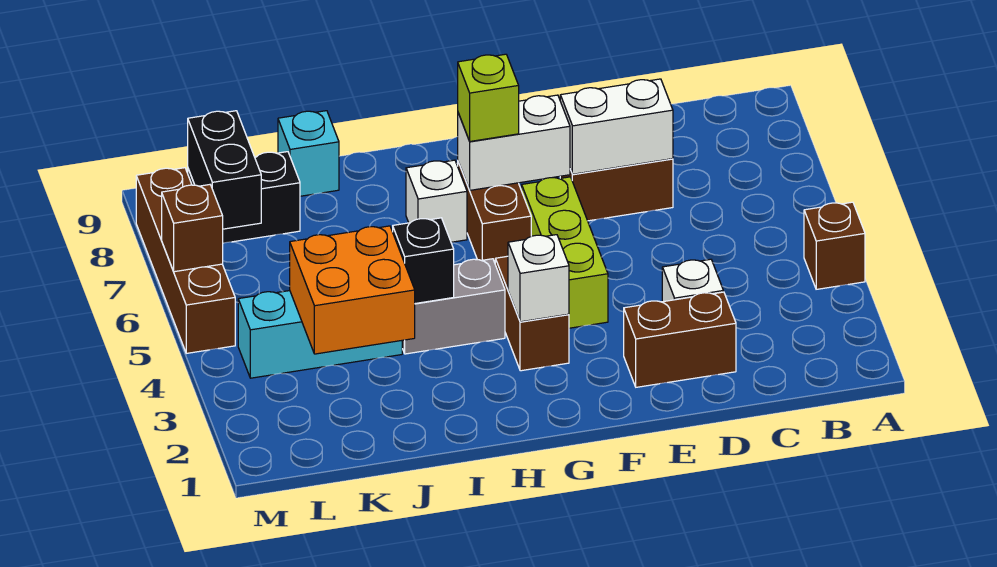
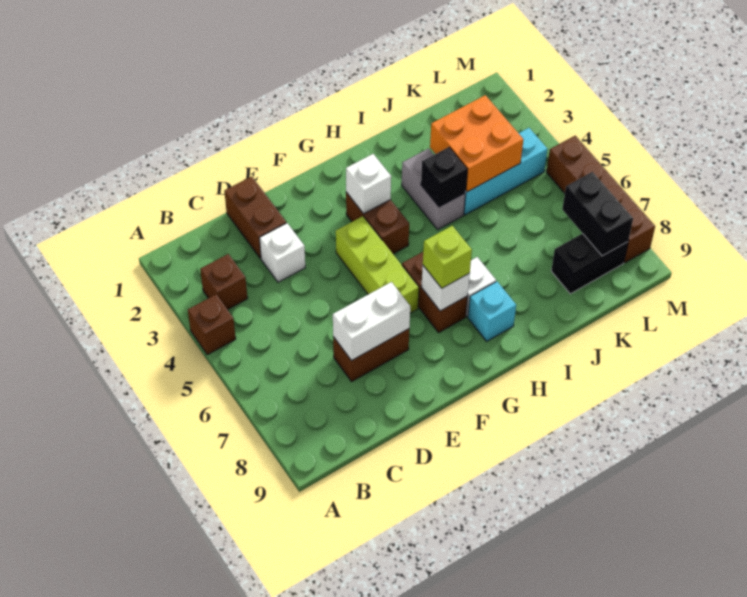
brown brick D2:E2 level 1 -> brown brick D1:D2 level 1
white brick F7:G7 level 2 -> white brick G7 level 2
grey brick H4:I4 level 1 -> grey brick I3:I4 level 1
cyan brick J9 level 1 -> cyan brick H8 level 1
brown brick M6 level 2 -> brown brick B3 level 1

